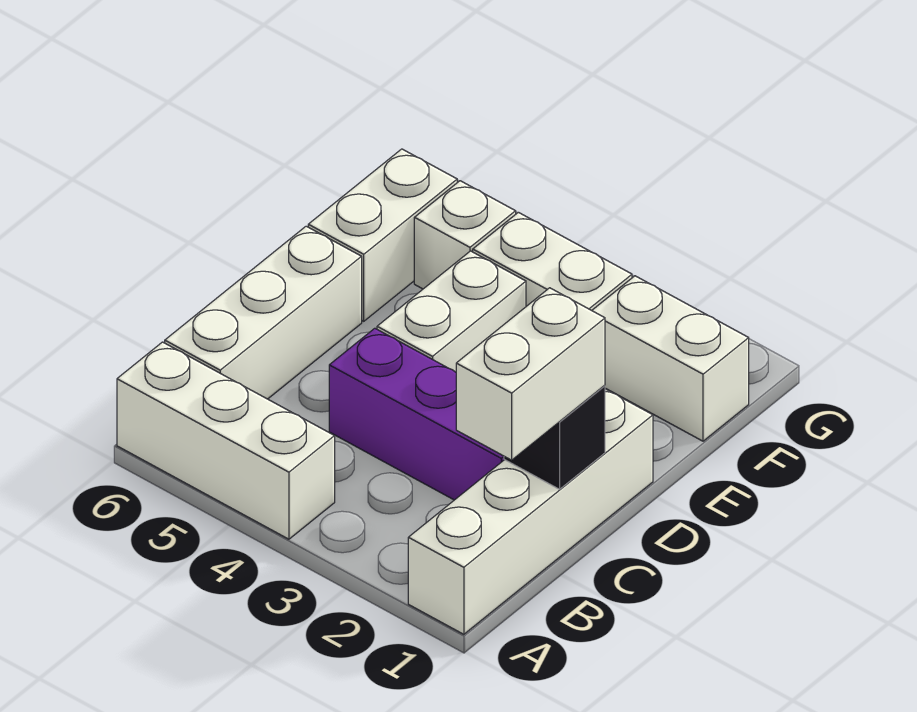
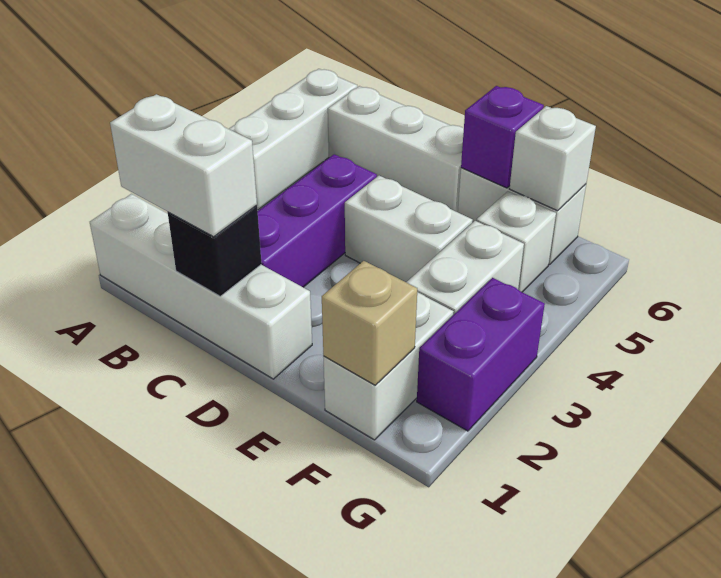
none -> purple brick E6 level 2
none -> tan brick F1 level 2
none -> white brick F6 level 2
none -> purple brick G2:G3 level 1

